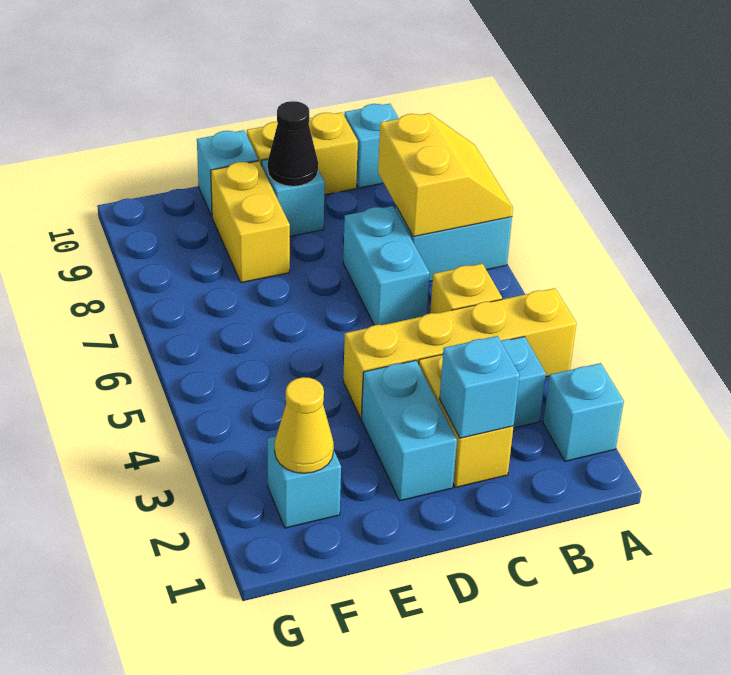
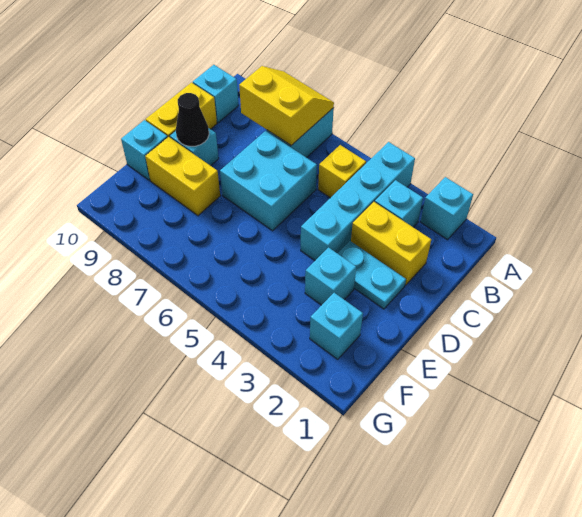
yellow brick A4:D4 level 1 -> cyan brick A4:D4 level 1
cyan brick C2 level 2 -> cyan brick E3 level 1
cyan brick C6:C7 level 1 -> cyan brick C6:D7 level 1
cyan brick D2:D3 level 1 -> cyan plate D2:D3 level 1
yellow cone F2 level 2 -> none

